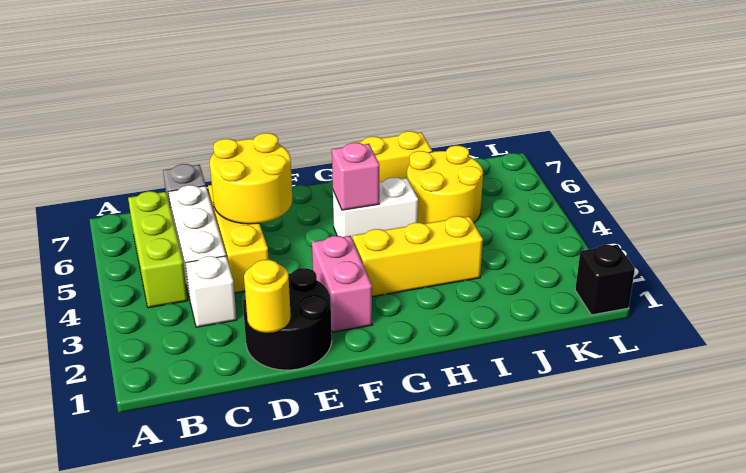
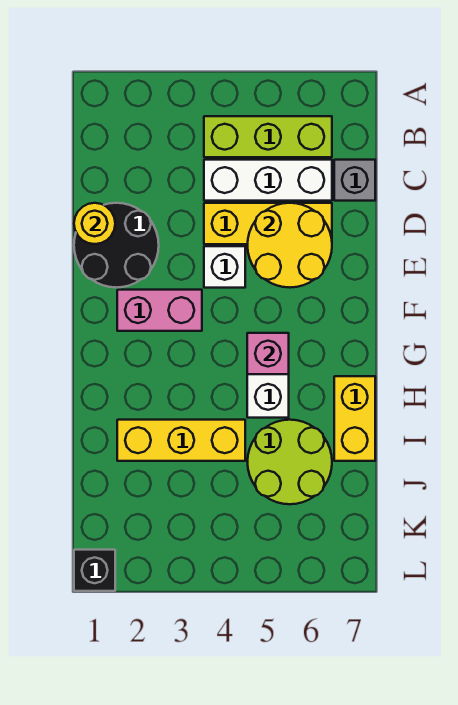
white brick C3 level 1 -> white brick E4 level 1
yellow brick G3:I3 level 1 -> yellow brick I2:I4 level 1
yellow round brick I5:J6 level 1 -> lime round brick I5:J6 level 1

